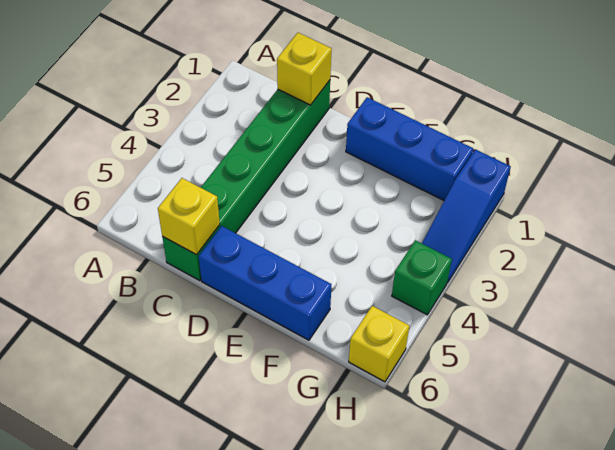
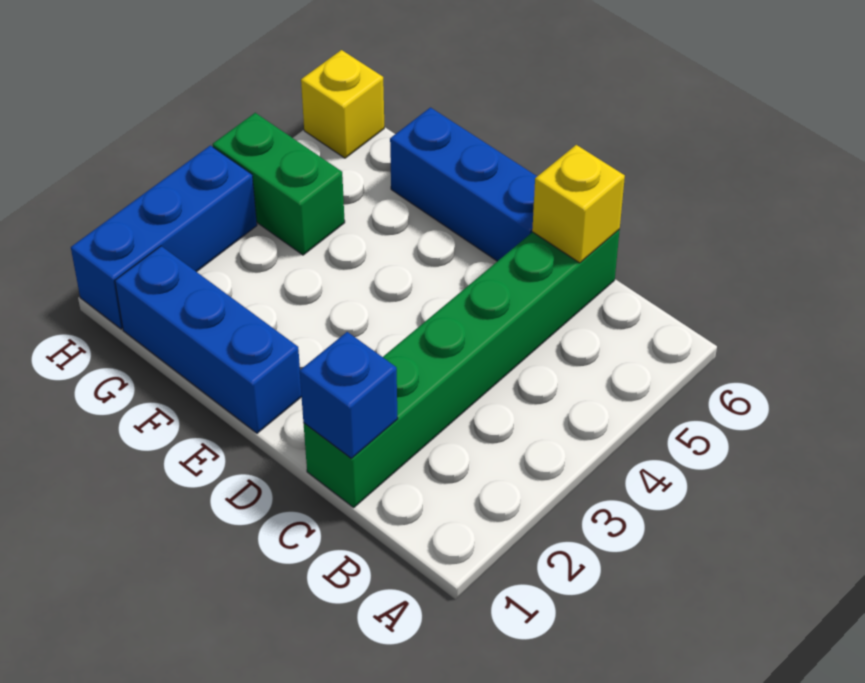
yellow brick C1 level 2 -> blue brick C1 level 2
blue slope H1:H3 level 1 top 1 -> blue brick H1:H3 level 1
green brick H4 level 1 -> green brick G4:H4 level 1

